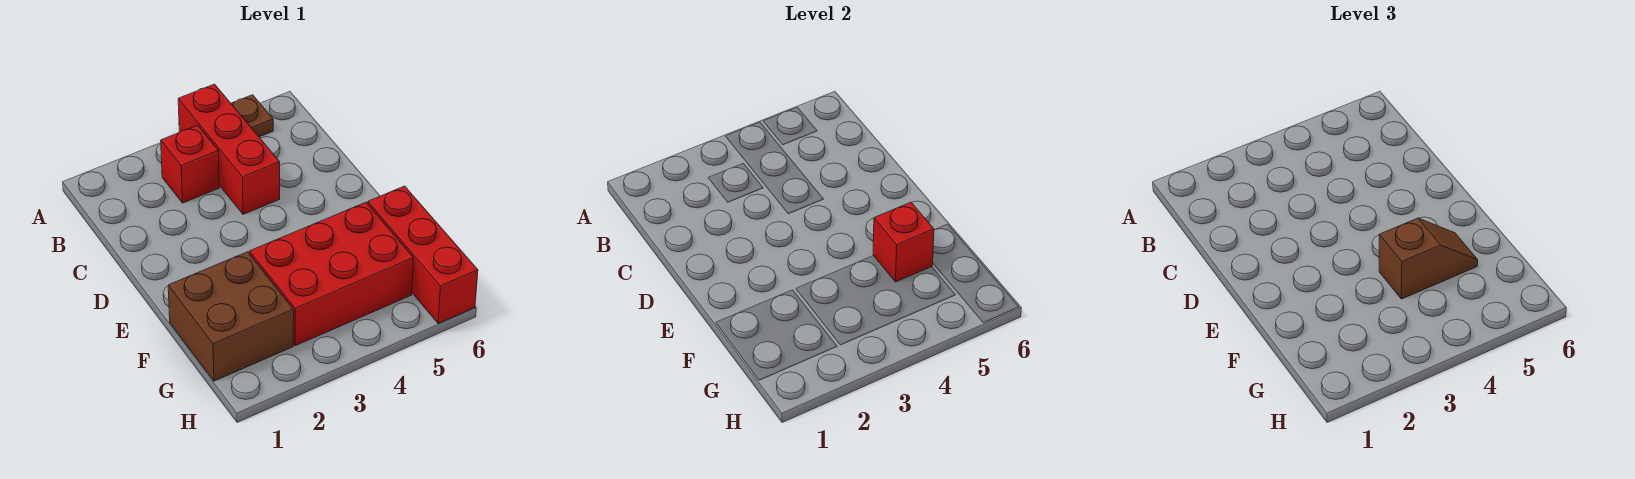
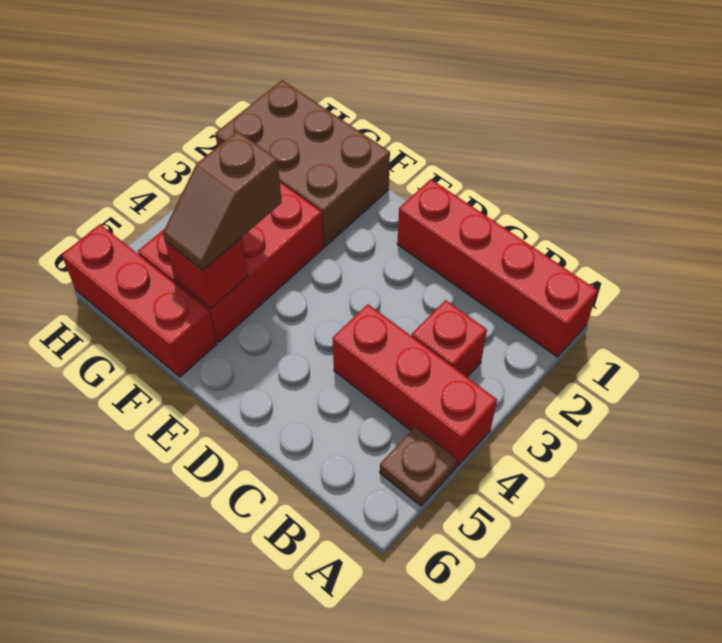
none -> red brick A1:D1 level 1
brown brick F1:G2 level 1 -> brown brick F1:H2 level 1

